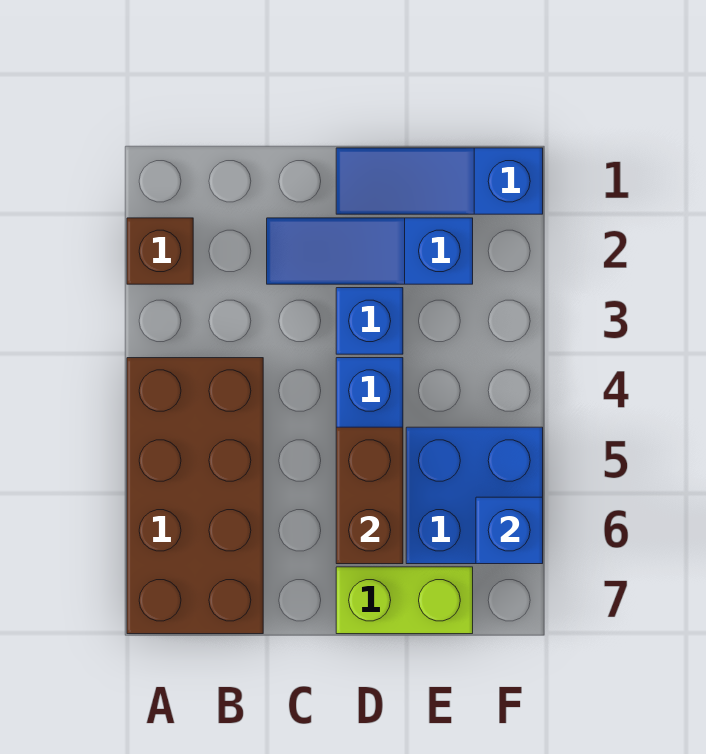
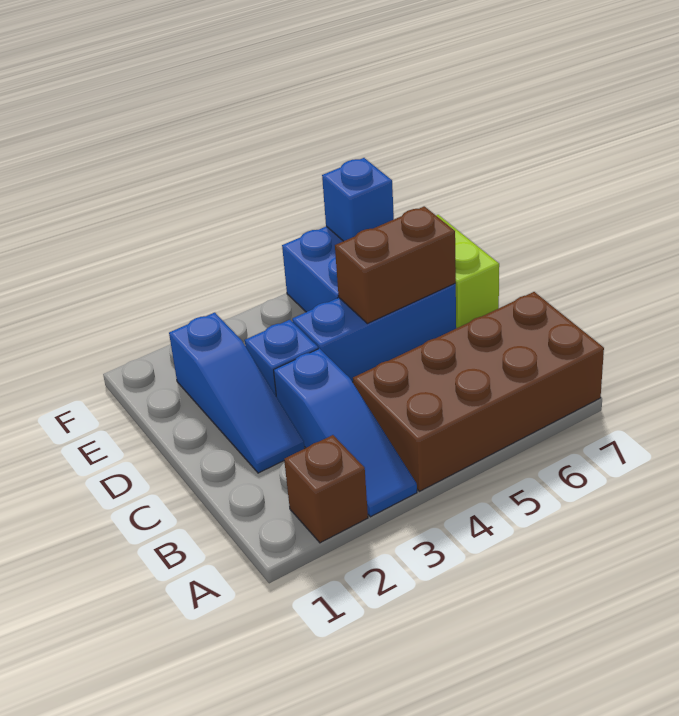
blue slope D1:F1 level 1 top F -> blue slope A3:C3 level 1 top C

